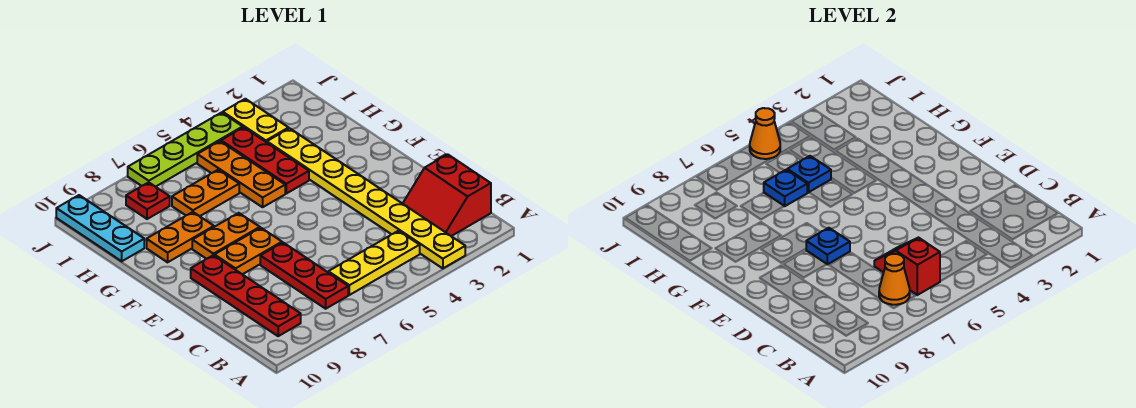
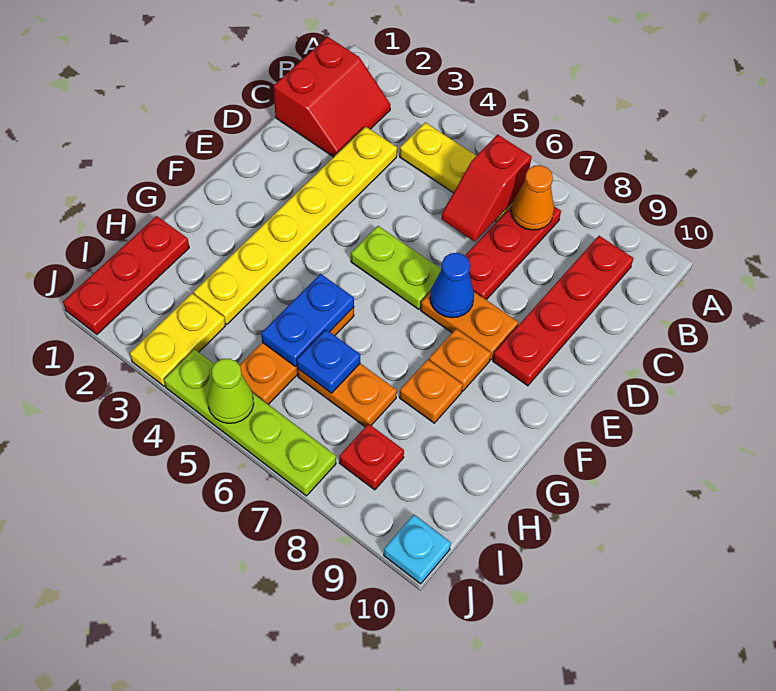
yellow plate A3:H3 level 1 -> yellow plate C3:H3 level 1
none -> lime plate E5:E6 level 1
blue plate E7 level 2 -> blue cone E7 level 2
orange plate F7:F8 level 1 -> orange plate F8 level 1
red plate G4:I4 level 1 -> red plate H1:J1 level 1
orange plate G8:G9 level 1 -> orange plate G8 level 1
blue plate H5 level 2 -> blue plate G5:H5 level 2
cyan plate H10:J10 level 1 -> cyan plate J10 level 1
orange cone J5 level 2 -> lime cone J5 level 2

